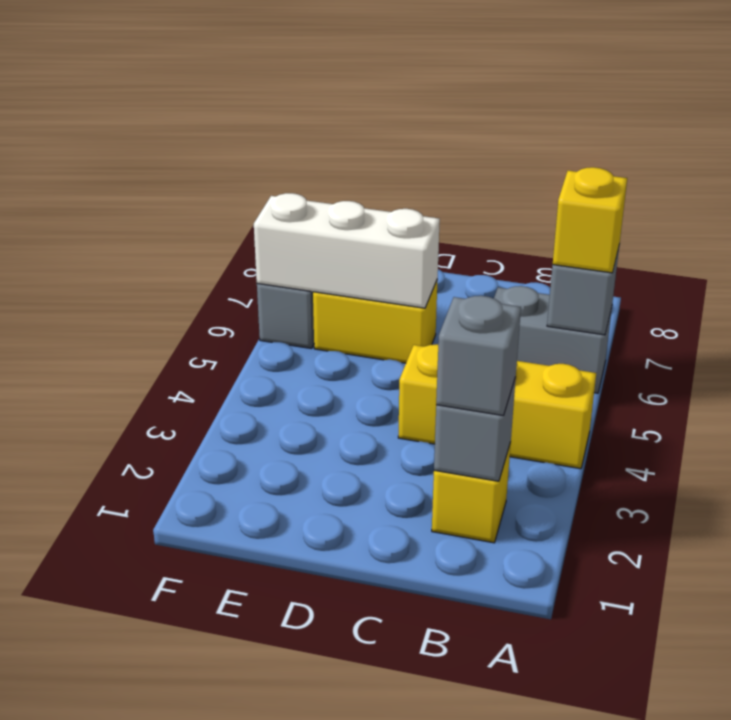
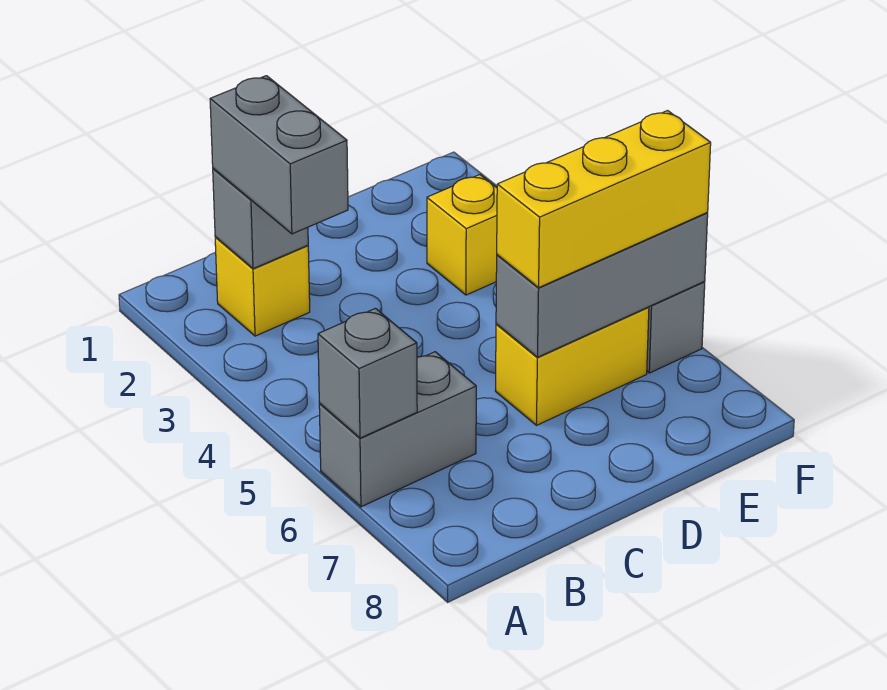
yellow brick A4:C4 level 1 -> yellow brick D6:F6 level 3
yellow brick A6 level 3 -> yellow brick E3 level 1
grey brick B2 level 3 -> grey brick B2:B3 level 3
white brick D6:F6 level 2 -> grey brick D6:F6 level 2

